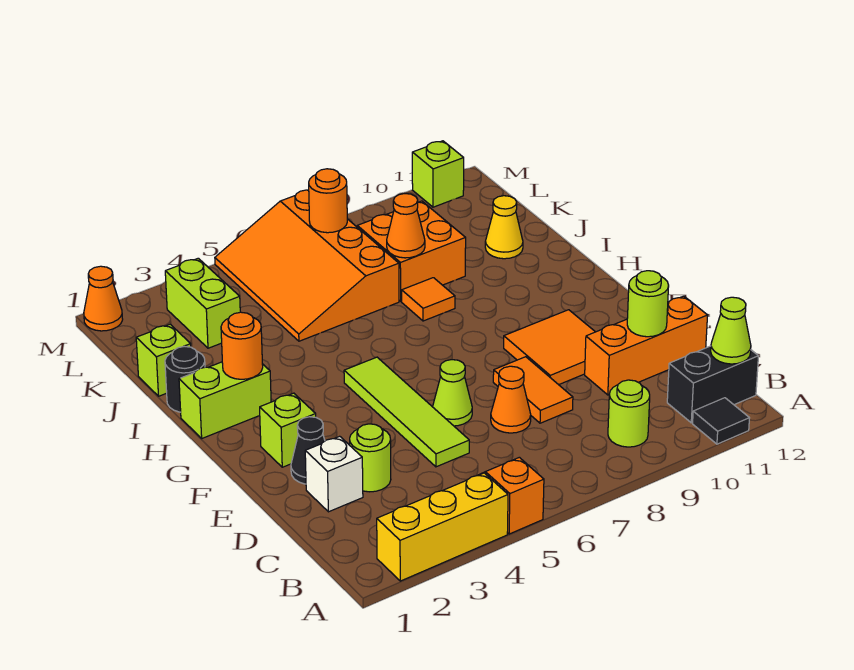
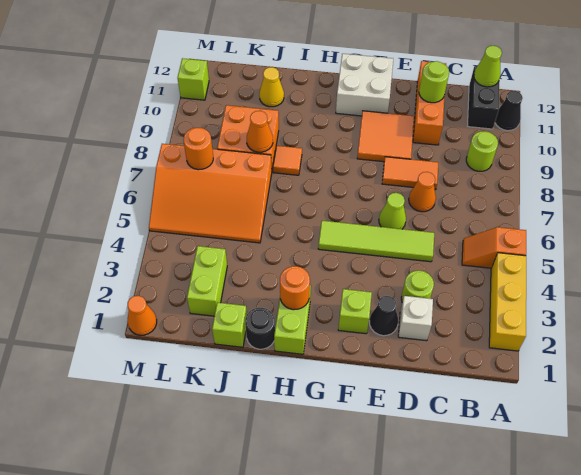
black tile A11 level 1 -> black cone A11 level 1
none -> white brick F11:G12 level 1
lime brick K3:L3 level 1 -> lime brick K2:K3 level 1

